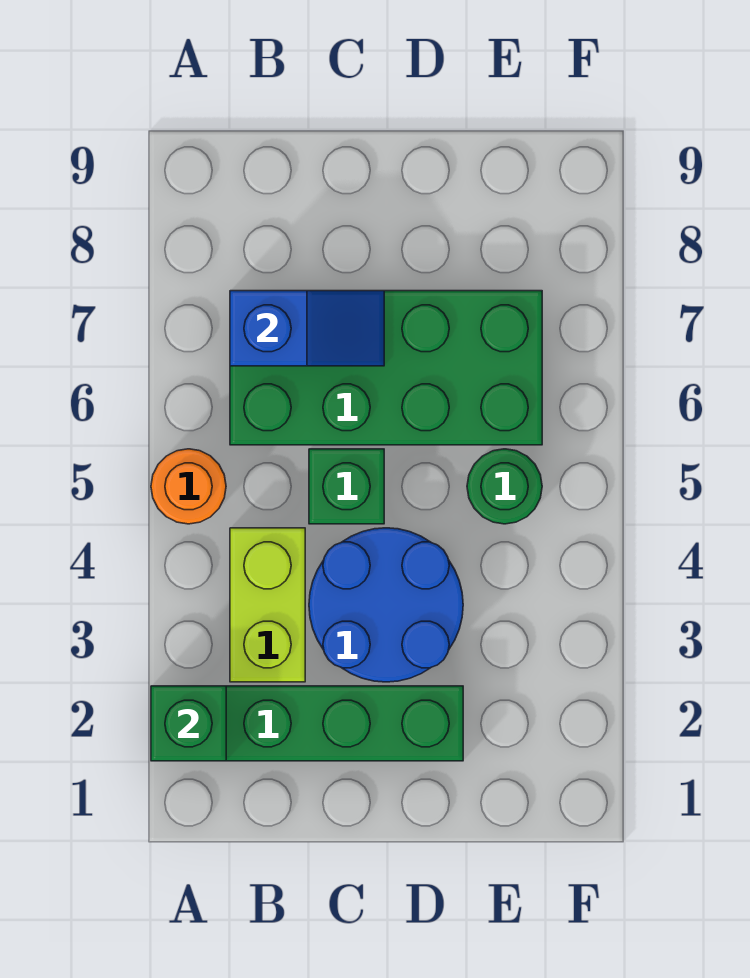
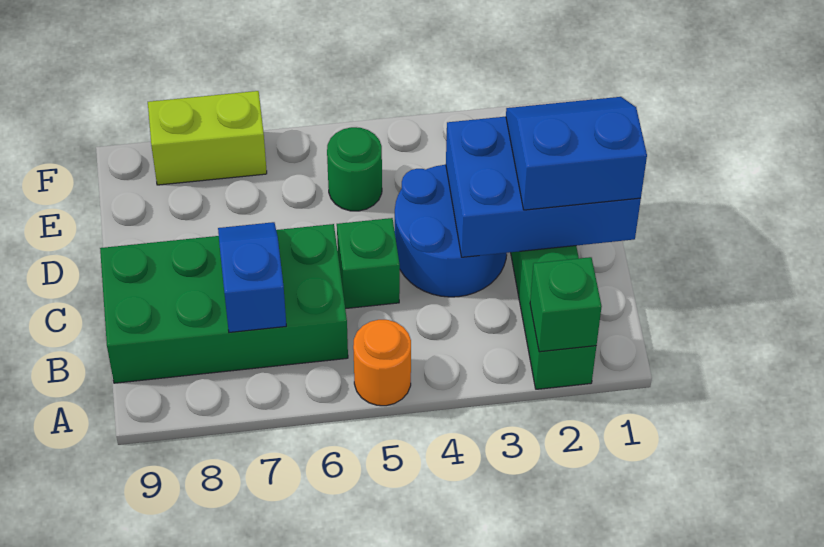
lime brick B3:B4 level 1 -> lime brick F7:F8 level 1
green brick B6:E7 level 1 -> green brick B6:C9 level 1
none -> blue brick C1:D3 level 2
none -> blue slope C1:D2 level 3 top C

